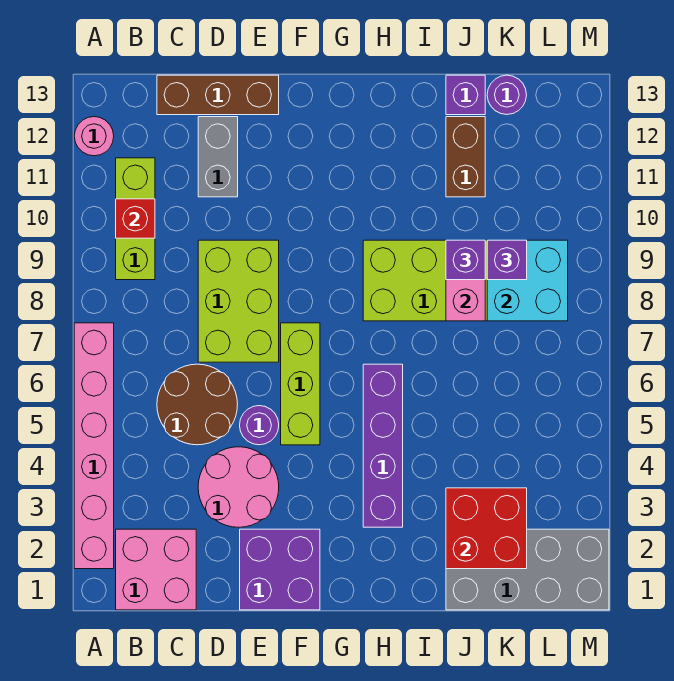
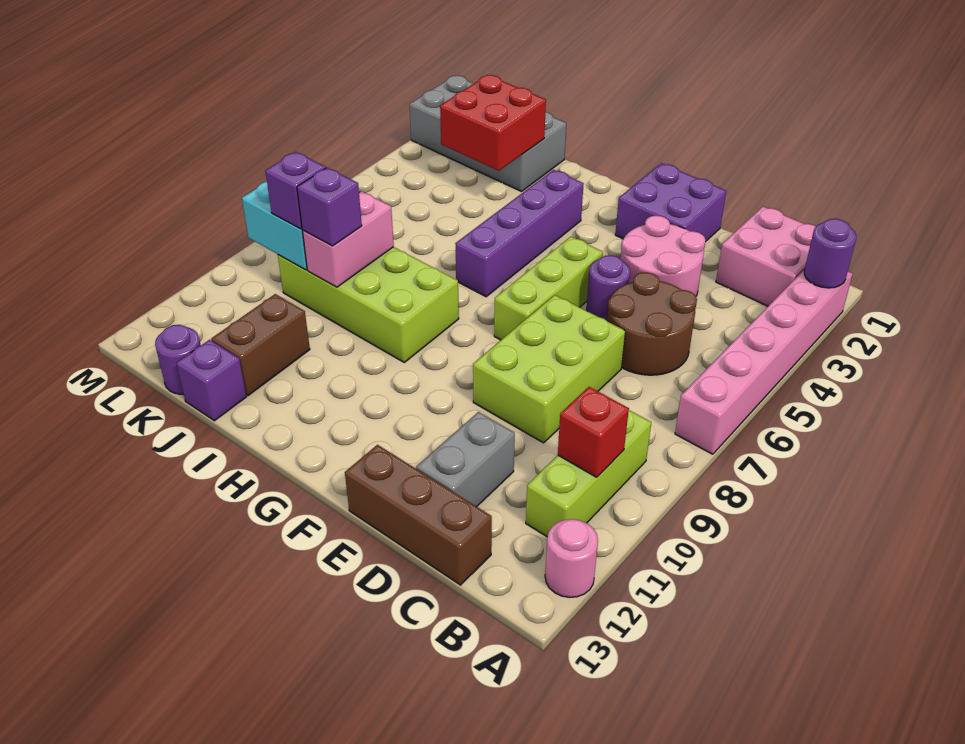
none -> purple round brick A2 level 2

